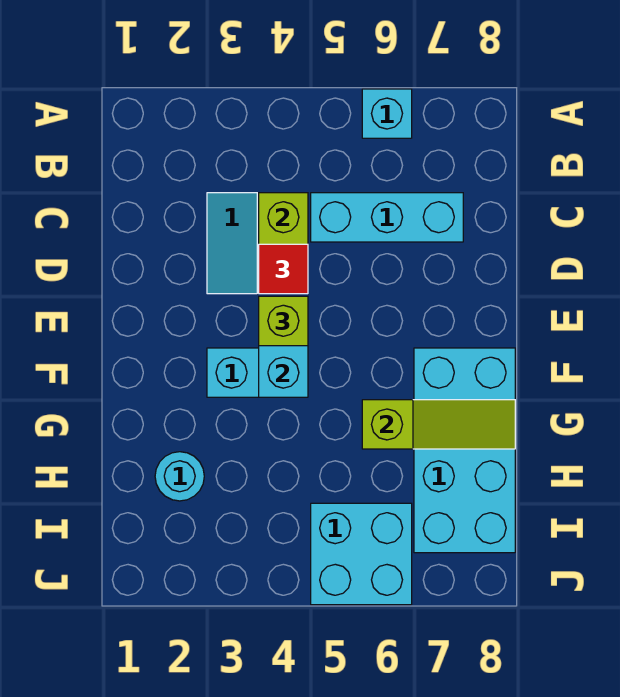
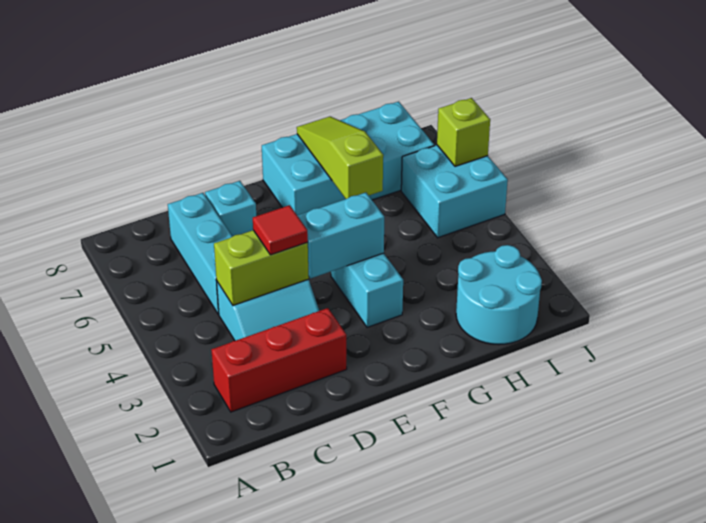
cyan brick A6 level 1 -> cyan brick D7 level 1
none -> red brick B2:D2 level 1
lime brick E4 level 3 -> lime brick J6 level 2
cyan round brick H2 level 1 -> cyan round brick H1:I2 level 1

